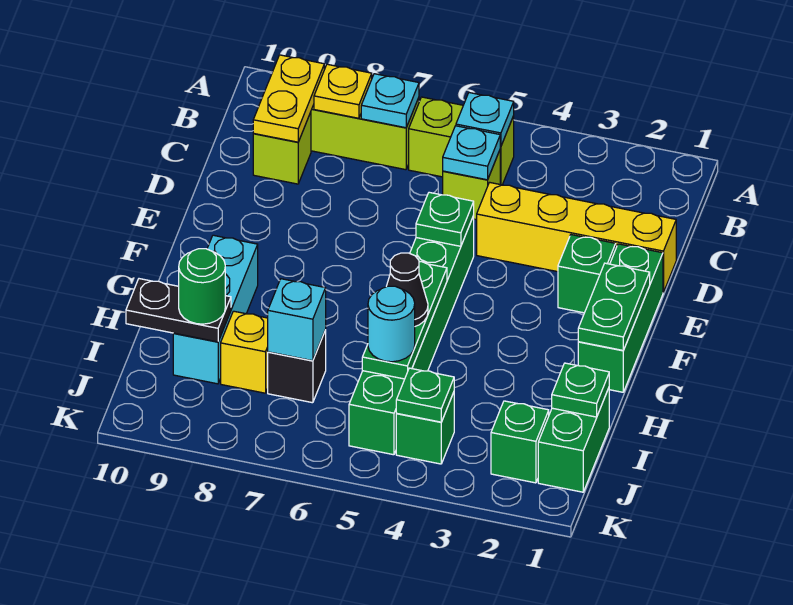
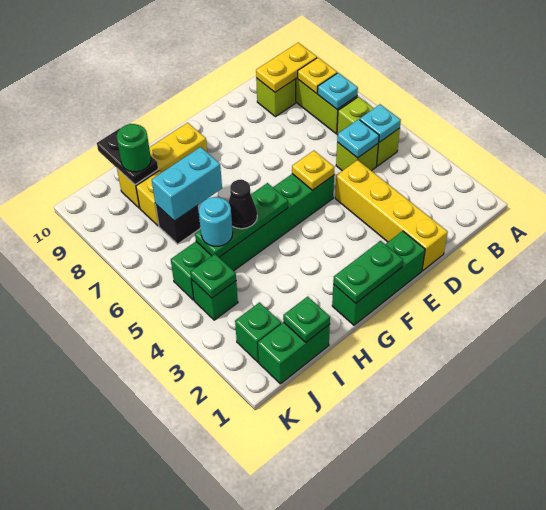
green brick E2 level 1 -> none
green plate E5 level 2 -> yellow plate E5 level 2
cyan brick G9:I9 level 1 -> yellow brick G9:I9 level 1
cyan brick I7 level 2 -> cyan brick H7:I7 level 2

